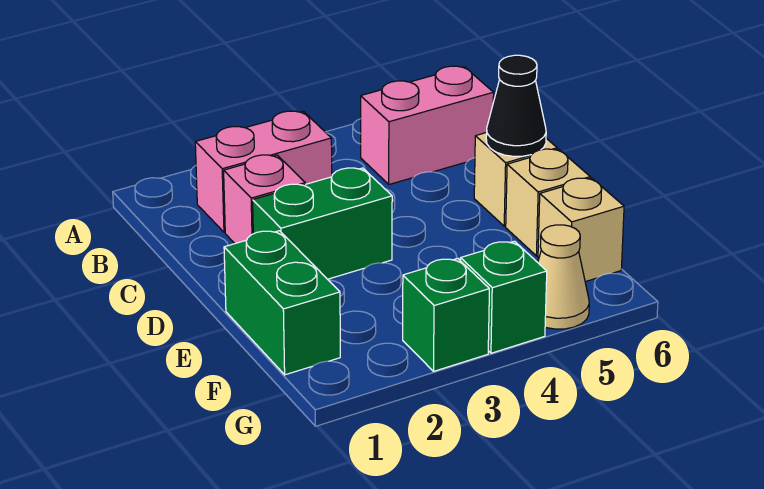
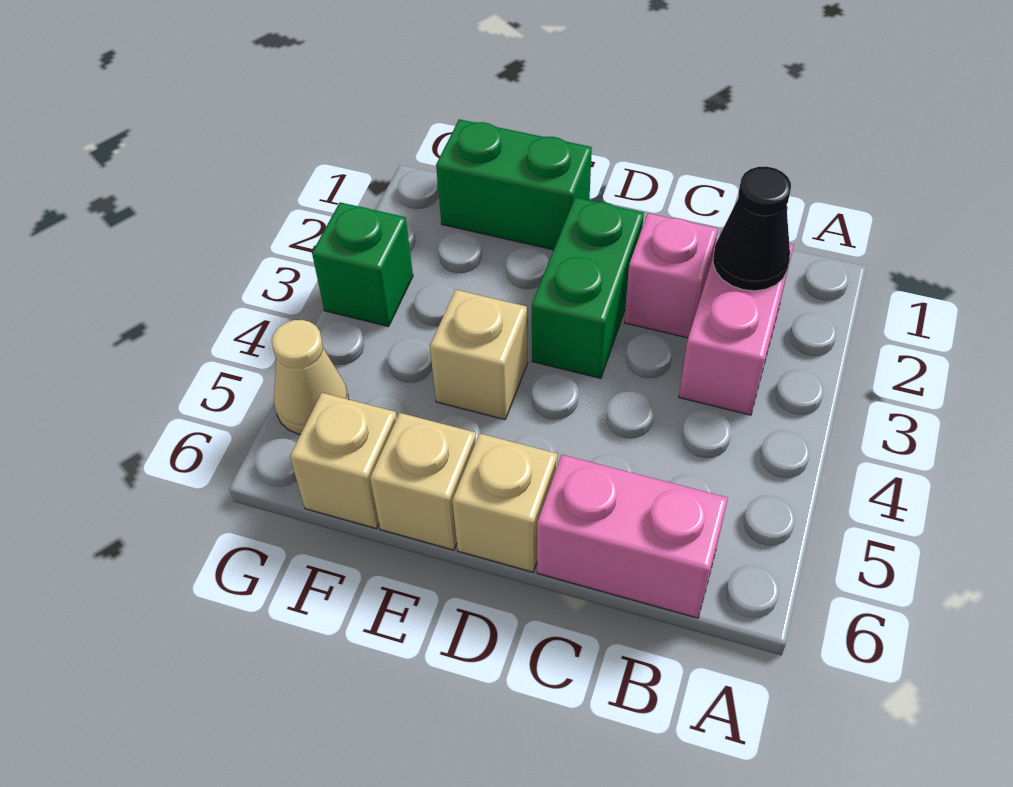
pink brick B5:B6 level 1 -> pink brick B6:C6 level 1
black cone D6 level 2 -> black cone B2 level 2
none -> tan brick E4 level 1
green brick G4 level 1 -> none

